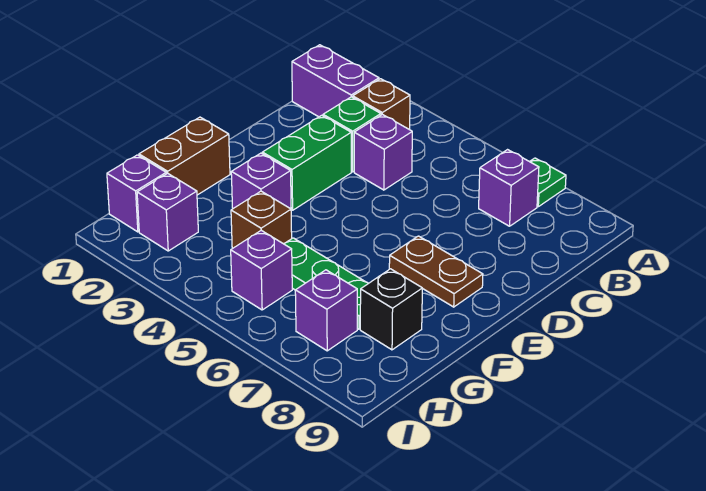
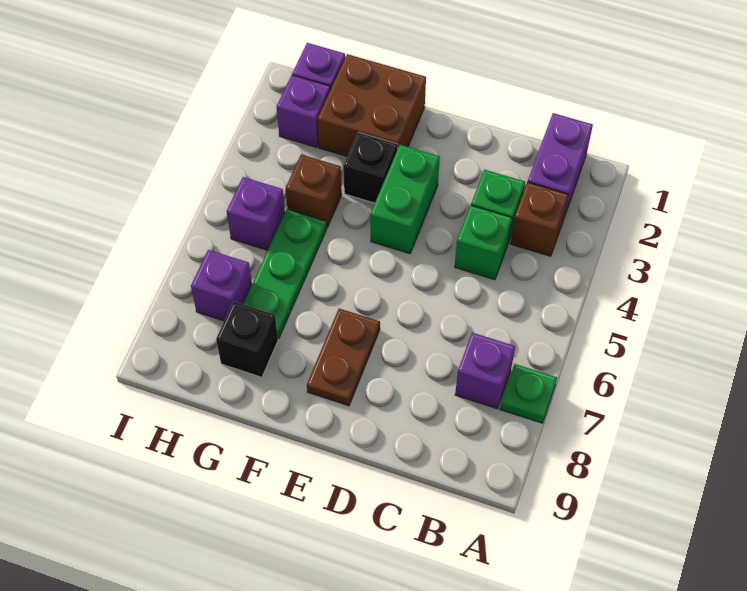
purple brick C4 level 1 -> green brick C4 level 1
green brick D3:E3 level 1 -> green brick E3:E4 level 1
brown brick F1:G1 level 1 -> brown brick F1:G2 level 1
purple brick F3 level 1 -> black brick F3 level 1

